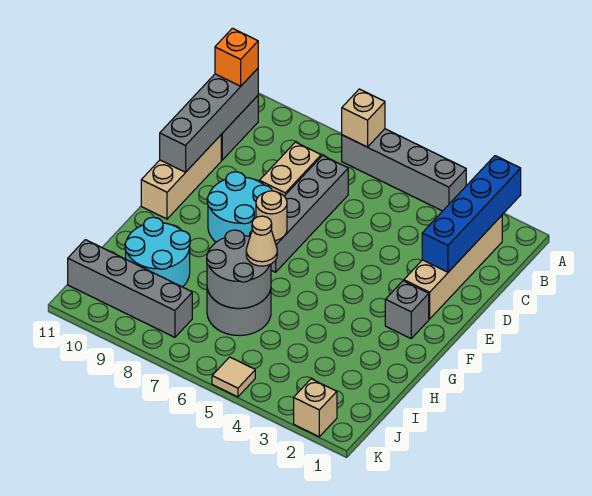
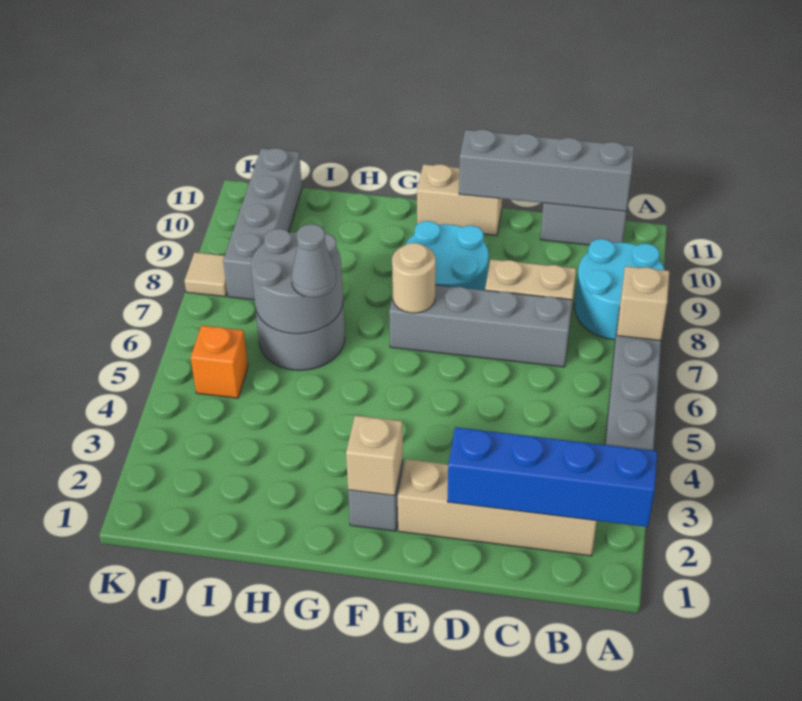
orange brick B11 level 3 -> orange brick J5 level 1
tan brick D11:F11 level 1 -> tan brick E11:F11 level 1
tan cone H6 level 3 -> grey cone H6 level 3
cyan round brick H9:I10 level 1 -> cyan round brick A8:B9 level 1
tan brick K2 level 1 -> tan brick F2 level 2
tan tile K5 level 1 -> tan tile K8 level 1

